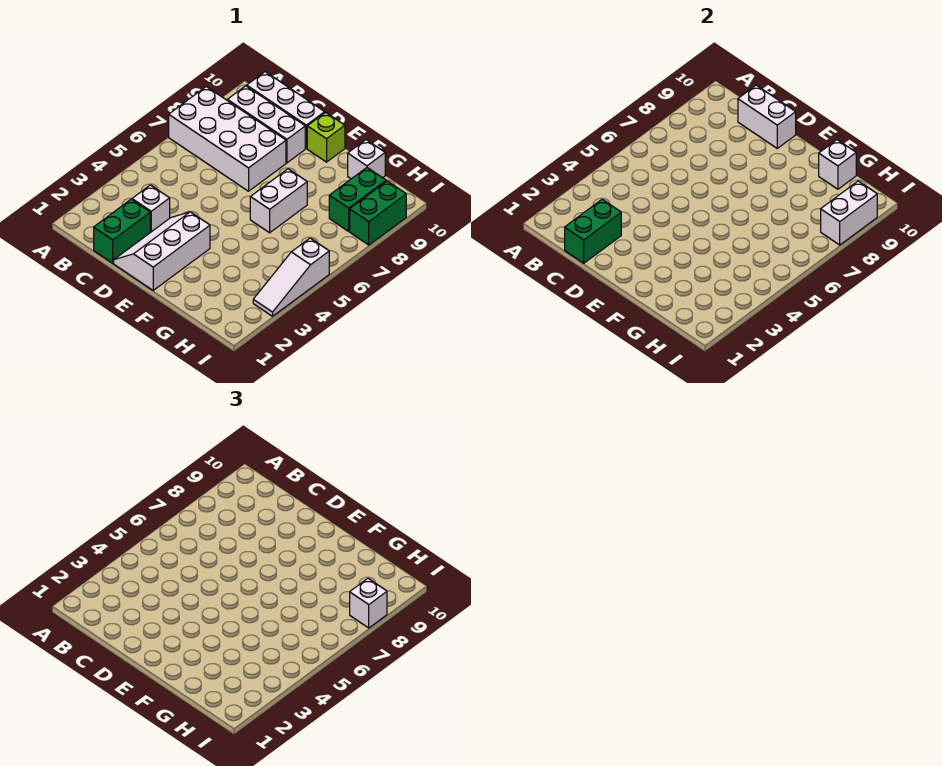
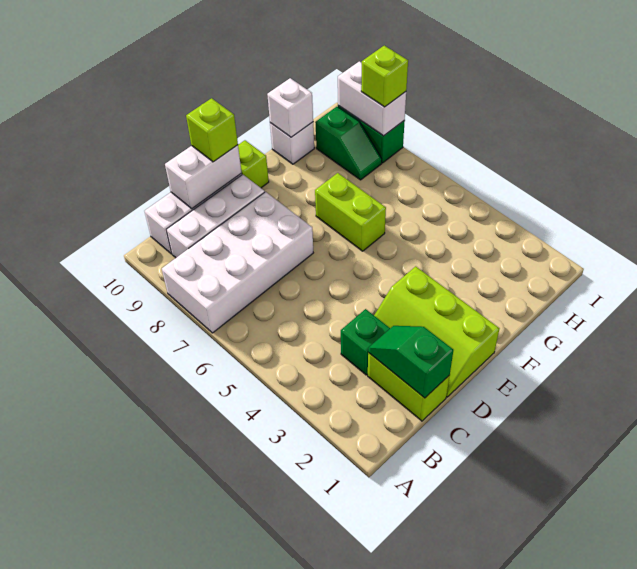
green brick C1:C2 level 1 -> lime brick C1:C2 level 1
green brick C1:C2 level 2 -> green slope C1:C2 level 2 top 1
white brick C3 level 1 -> green brick C3 level 1
white slope D1:E3 level 1 top E -> lime slope D1:E3 level 1 top E
none -> lime brick D10 level 3
white brick F6:F7 level 1 -> lime brick F6:F7 level 1
green brick H8:H9 level 1 -> green slope H8:H9 level 1 top 9
white slope I3:I5 level 1 top 5 -> none
white brick I8 level 3 -> lime brick I8 level 3

